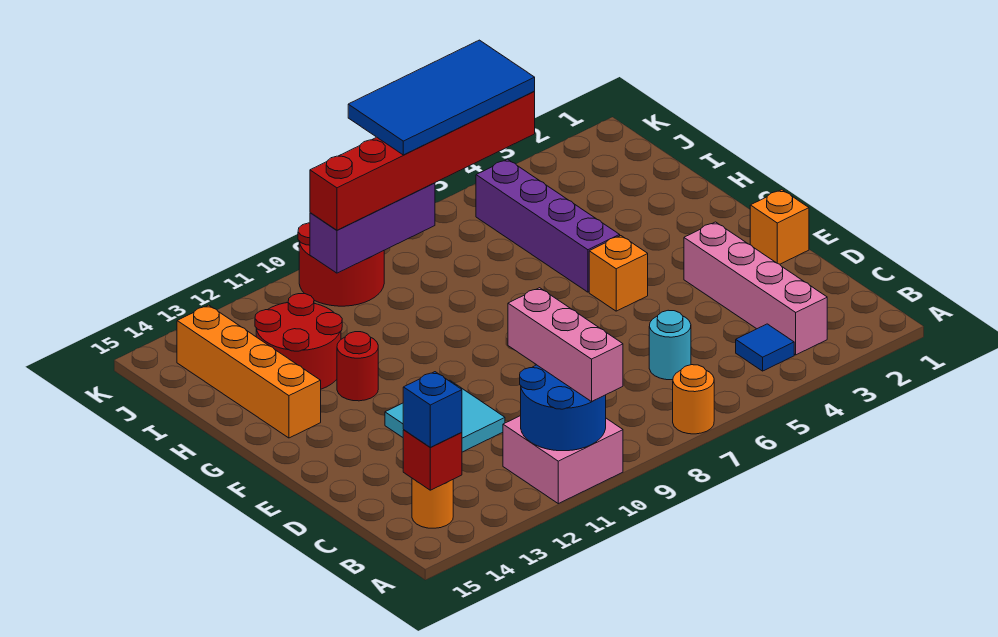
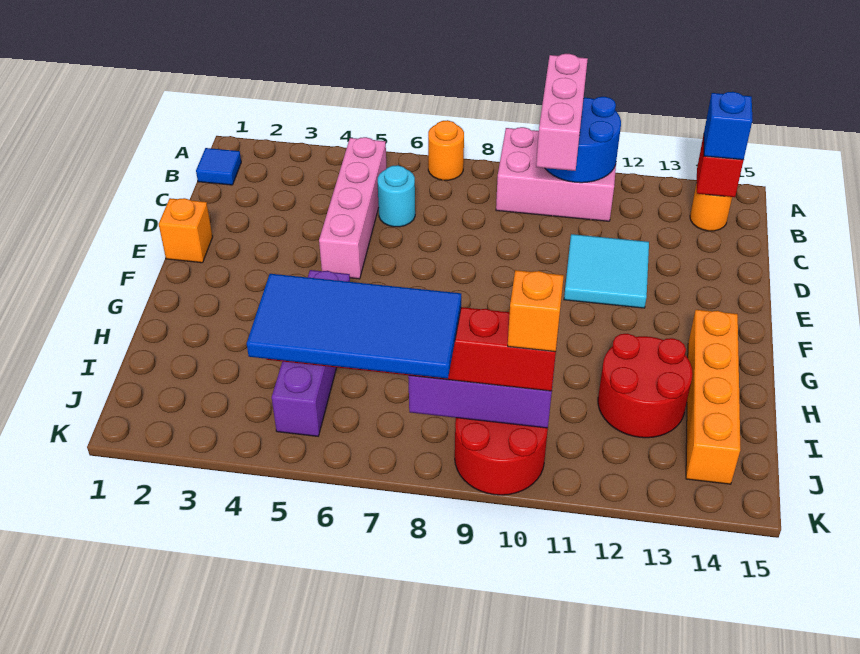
pink brick A10:B11 level 1 -> pink brick A9:B11 level 1
pink brick B3:E3 level 1 -> pink brick B5:E5 level 1
blue tile B4 level 1 -> blue tile B1 level 1
orange brick F5 level 1 -> orange brick J10 level 4
red round brick G12 level 1 -> none

